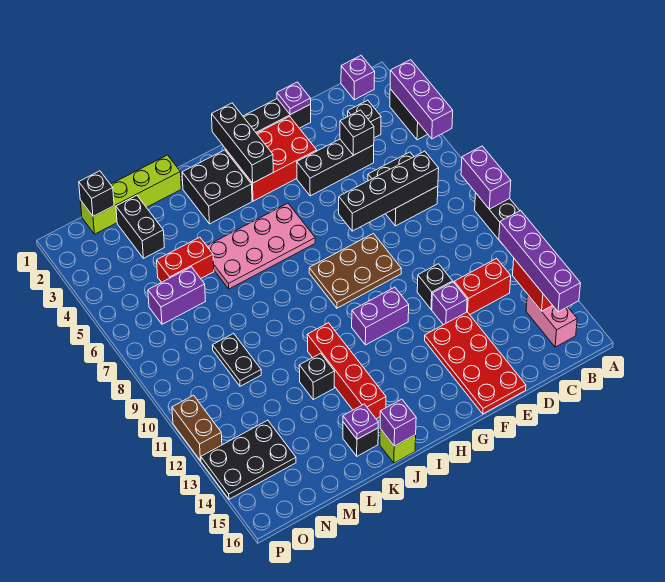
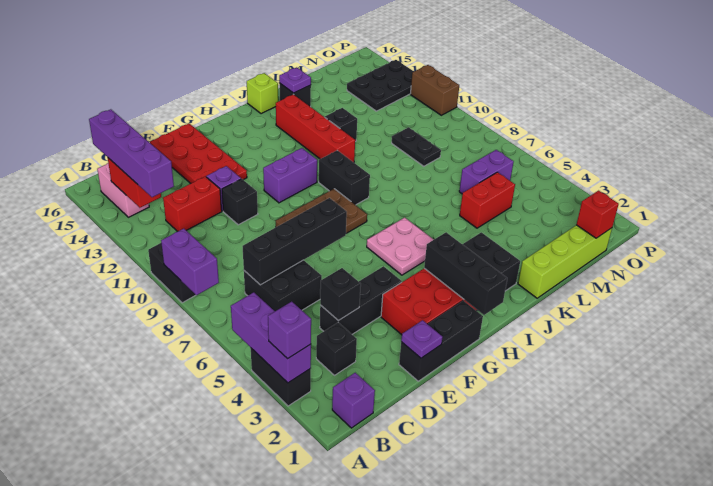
pink plate H5:K6 level 1 -> pink plate H5:I6 level 1
purple brick J16 level 2 -> purple brick A3 level 3
black brick M2:M3 level 1 -> black brick I9:I10 level 1
black brick N1 level 2 -> red brick N1 level 2

